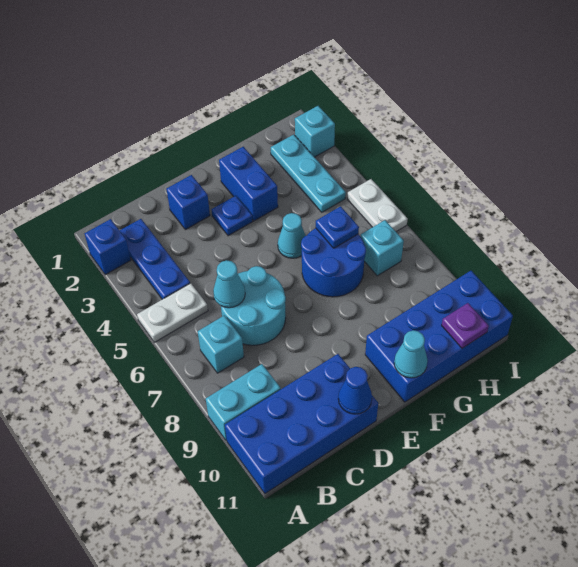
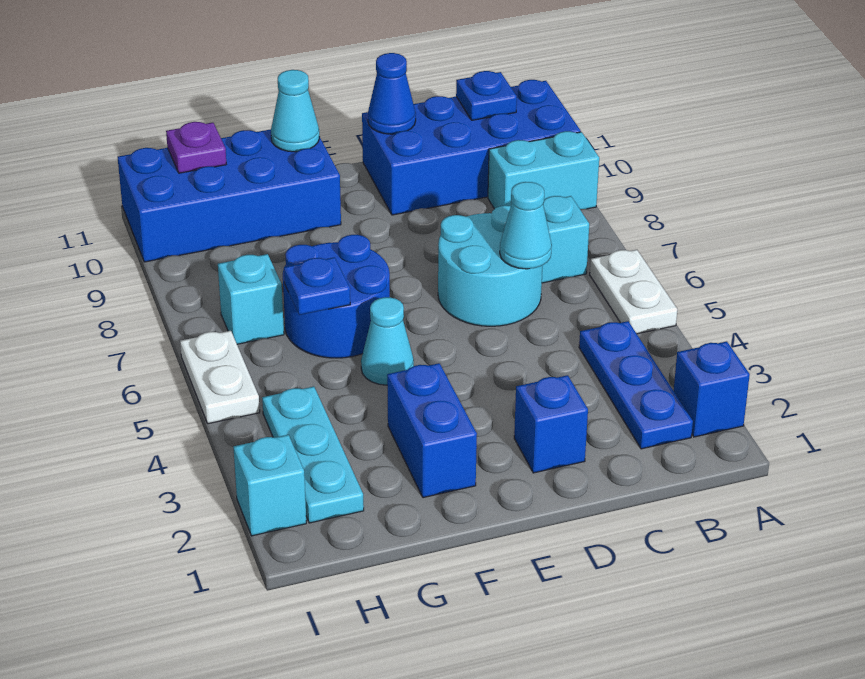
white plate A5:B5 level 1 -> white plate A5:A6 level 1
blue plate E3 level 1 -> blue plate B11 level 2

